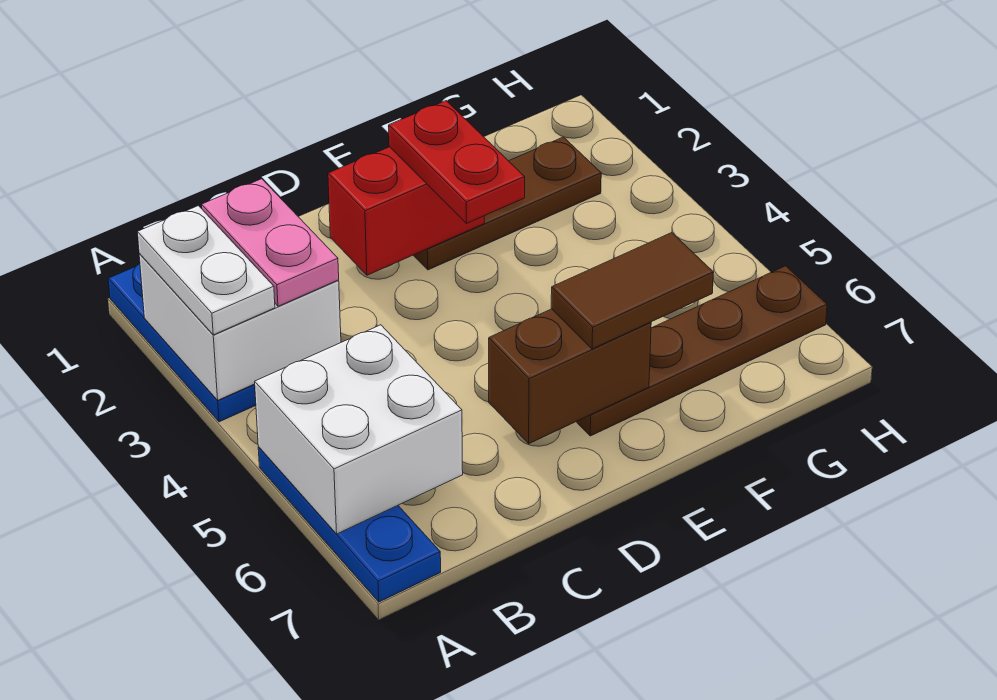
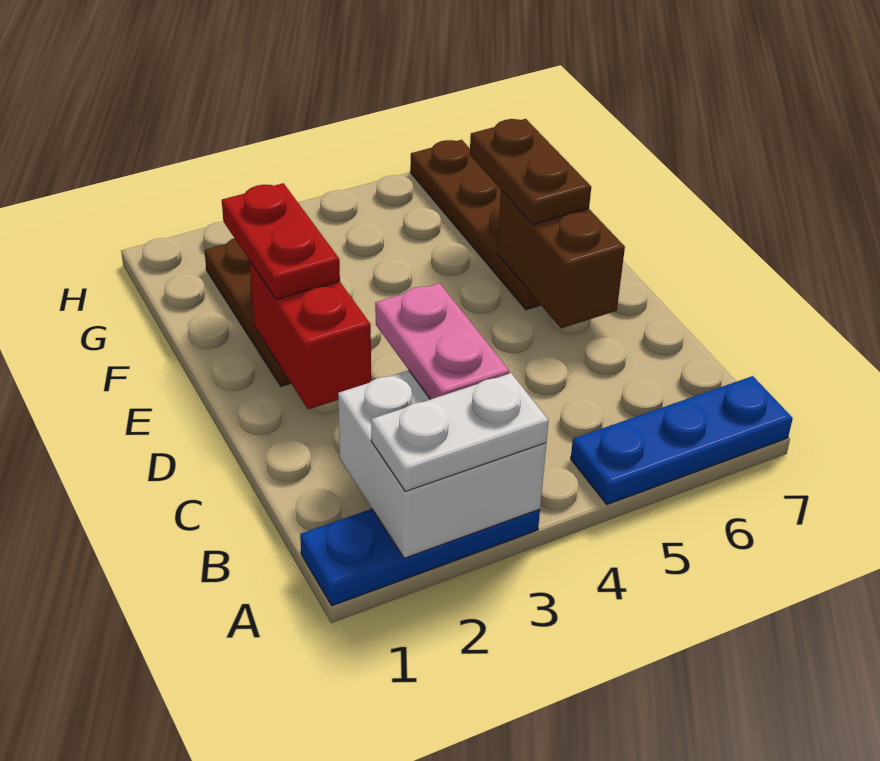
white brick A5:B6 level 2 -> none
pink plate B2:B3 level 3 -> pink plate B3:C3 level 3
red plate E2:E3 level 3 -> red plate E2:F2 level 3
brown tile E6:F6 level 3 -> brown plate E6:F6 level 3

